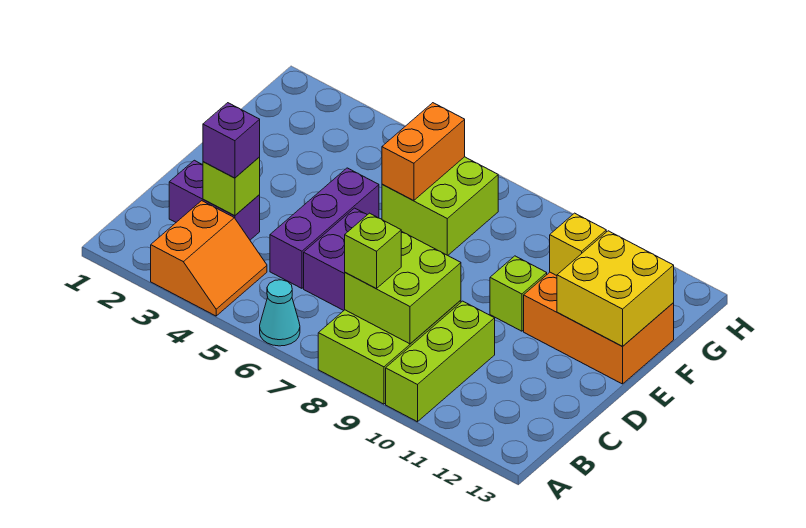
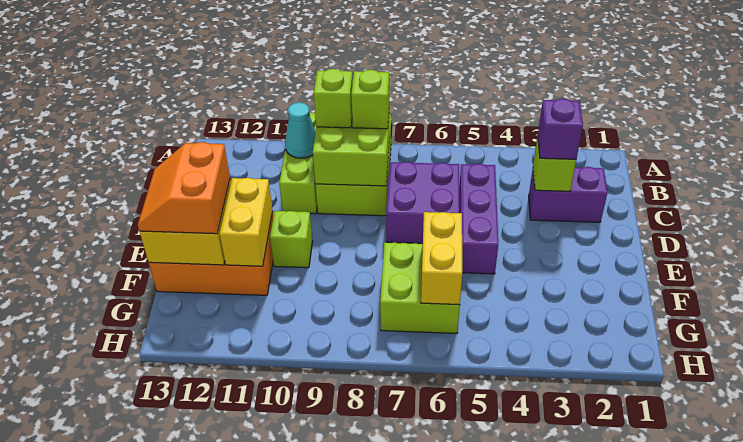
orange slope A3:B4 level 1 top 3 -> orange slope E12:F13 level 3 top 12
cyan cone A6 level 1 -> cyan cone B10 level 2
none -> lime brick B9 level 3
orange brick F6:G6 level 2 -> yellow brick F6:G6 level 2
yellow brick F11 level 2 -> yellow brick E11:F11 level 2

